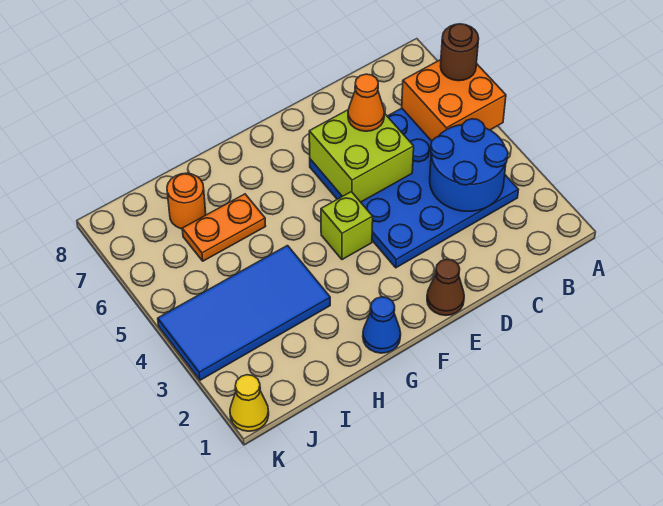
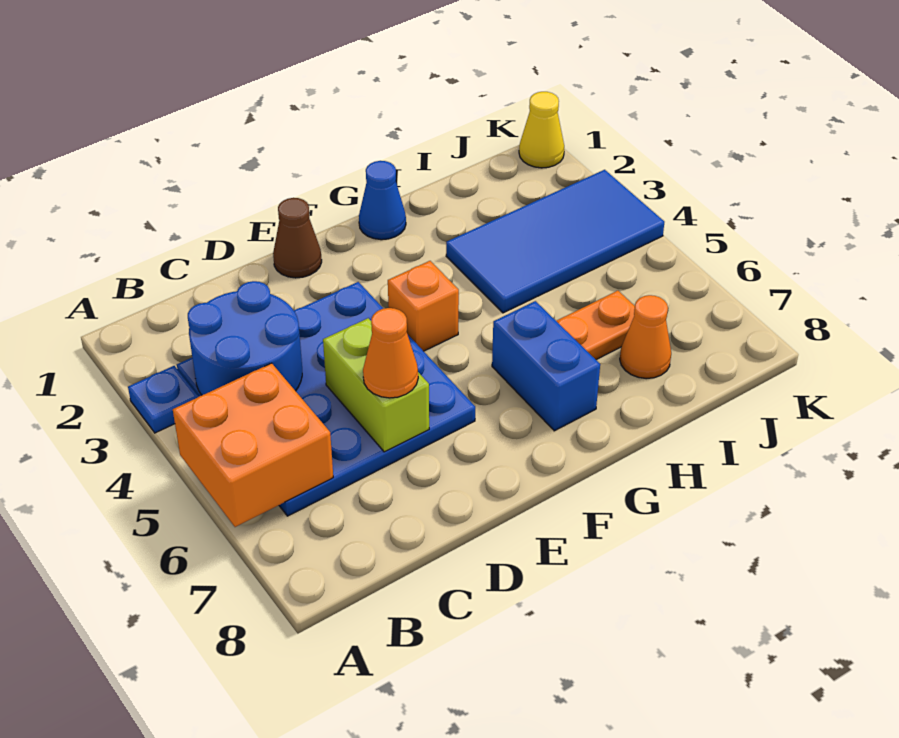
none -> blue plate A3 level 1
brown round brick A6 level 3 -> none
lime brick D5:E6 level 2 -> lime brick D5:D6 level 2
lime brick F4 level 1 -> orange brick F4 level 1
none -> blue brick G6:G7 level 1
orange round brick I7 level 1 -> orange cone I7 level 1

